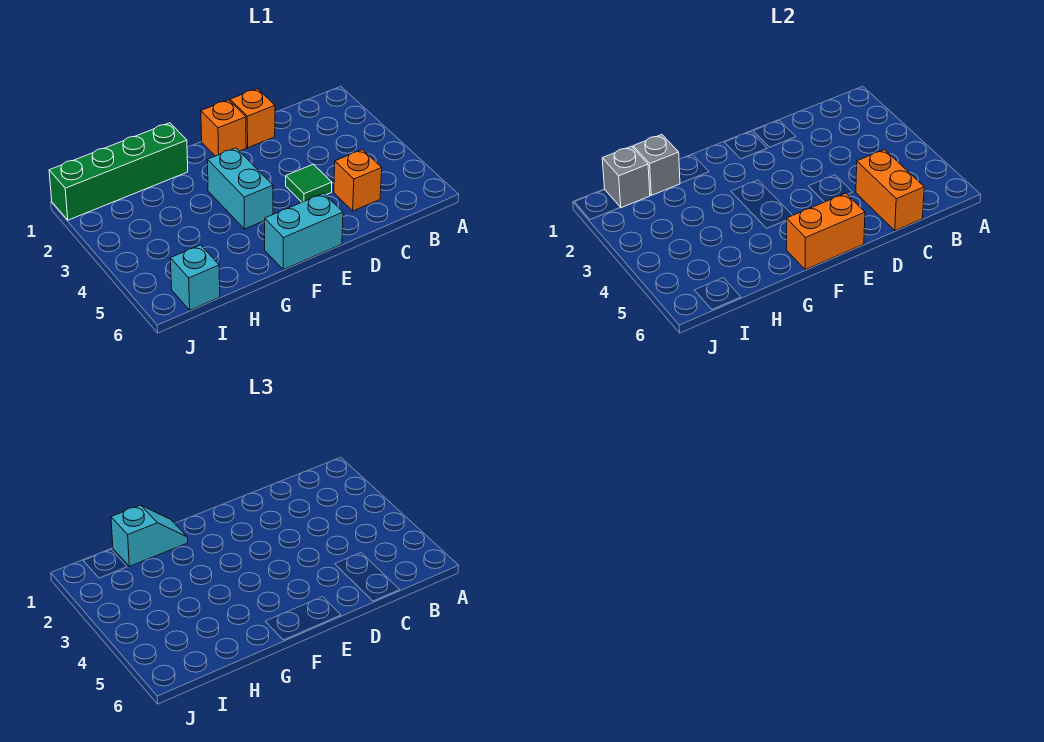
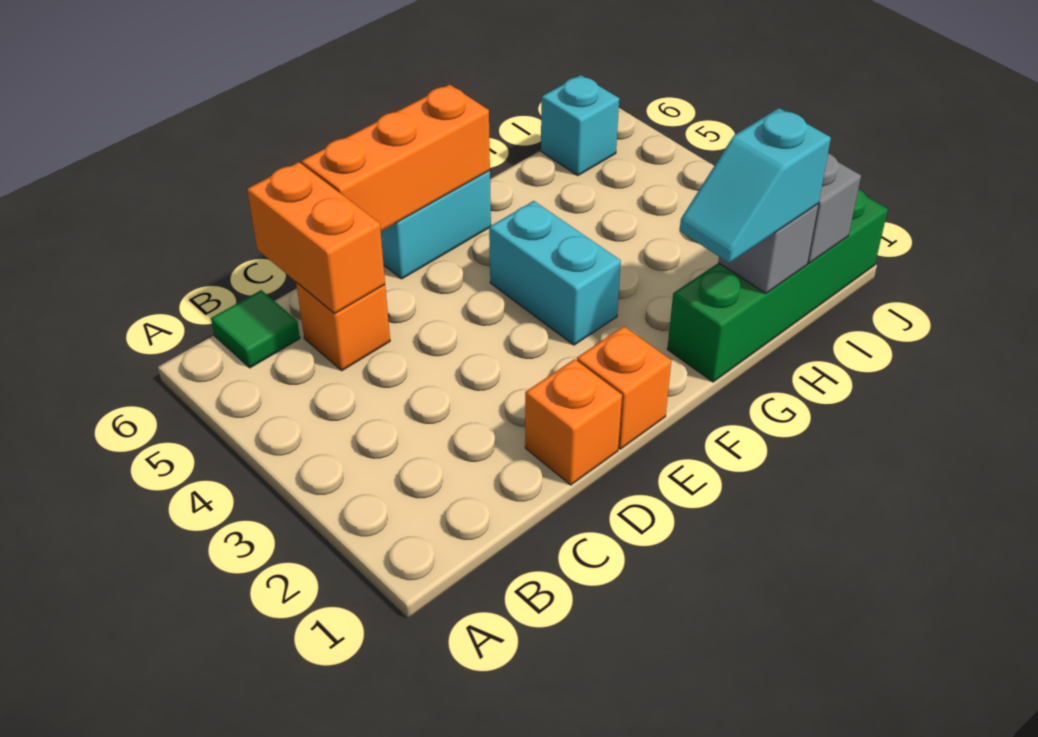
green tile D4 level 1 -> green tile B6 level 1
orange brick E6:F6 level 2 -> orange brick D6:F6 level 2

